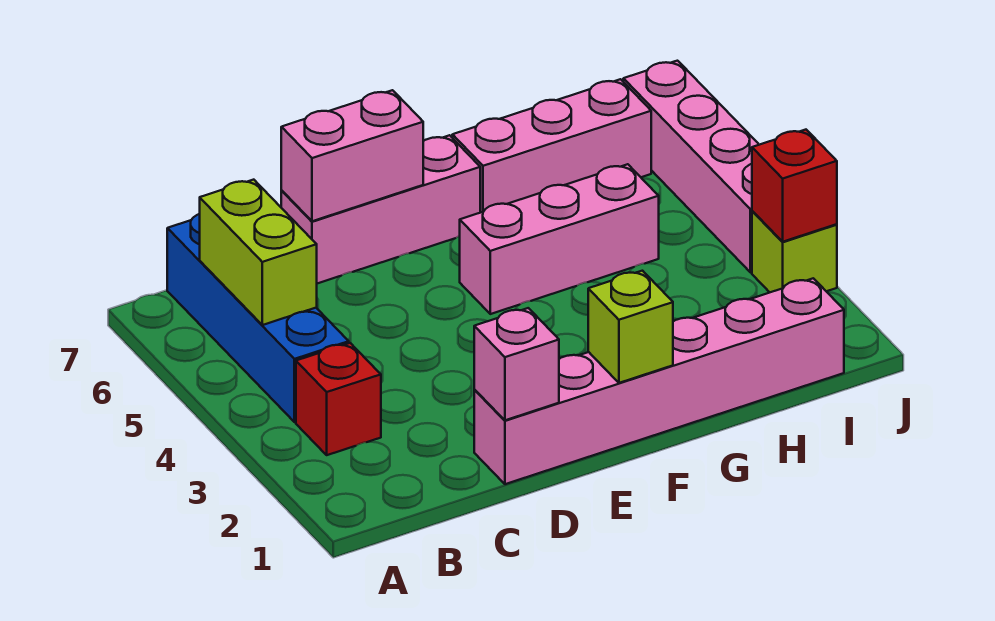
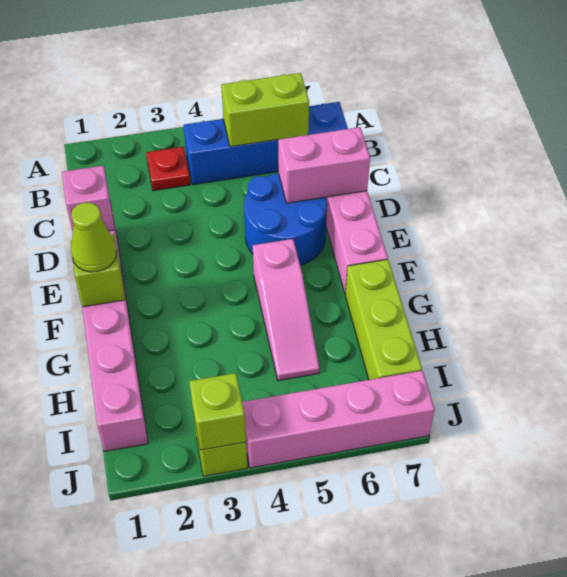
red brick B3 level 1 -> red plate B3 level 1
none -> blue round brick D5:E6 level 1
pink brick D7:E7 level 2 -> pink brick D6:D7 level 2
none -> lime cone F1 level 3
pink brick F5:H5 level 1 -> pink slope F5:H5 level 1 top F
pink brick G7:I7 level 1 -> lime brick G7:I7 level 1
red brick J3 level 2 -> lime brick J3 level 2

